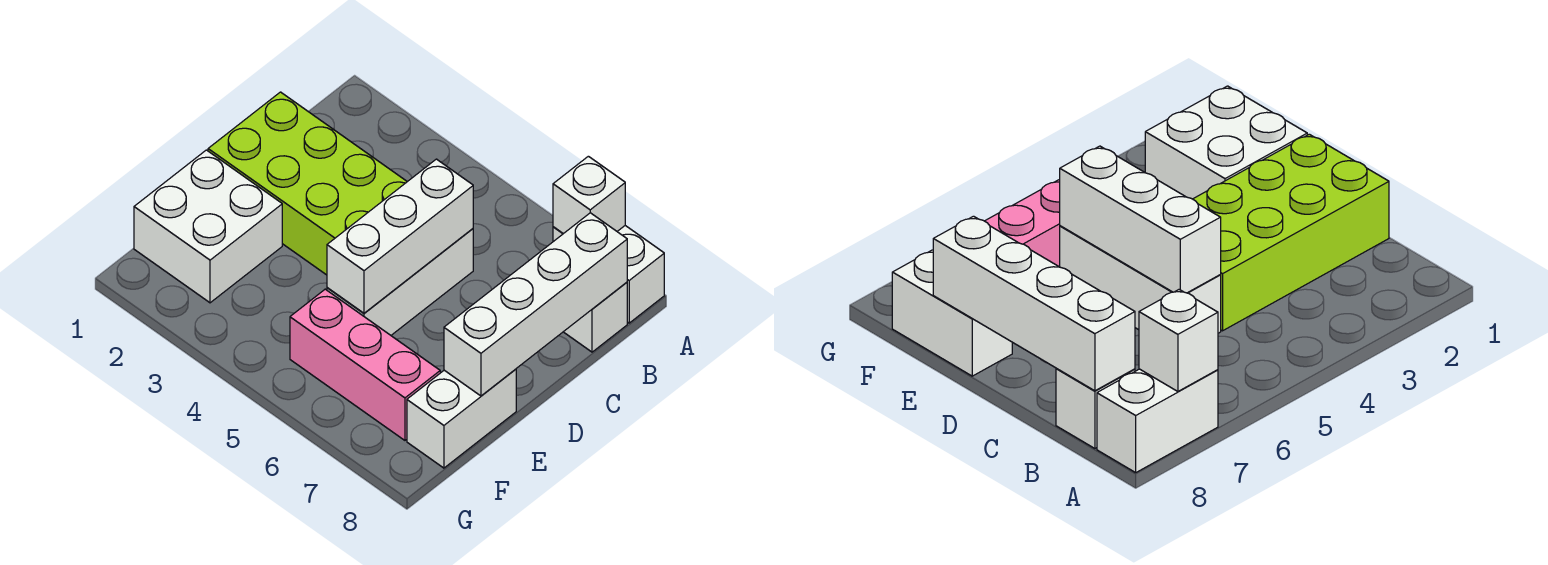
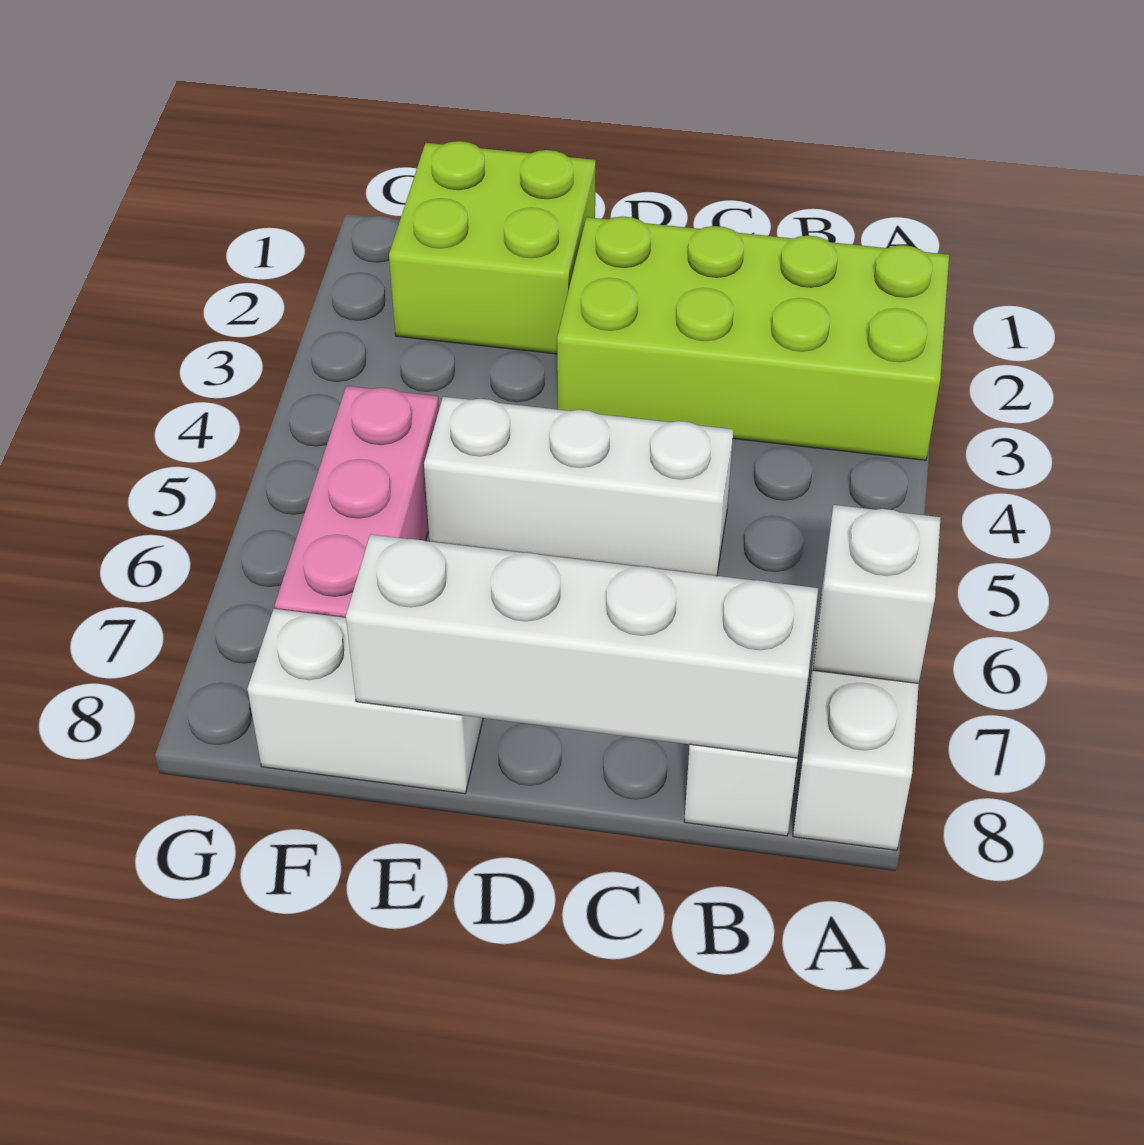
lime brick C1:D4 level 1 -> lime brick A2:D3 level 1
white brick C5:E5 level 2 -> none
white brick E1:F2 level 1 -> lime brick E1:F2 level 1

